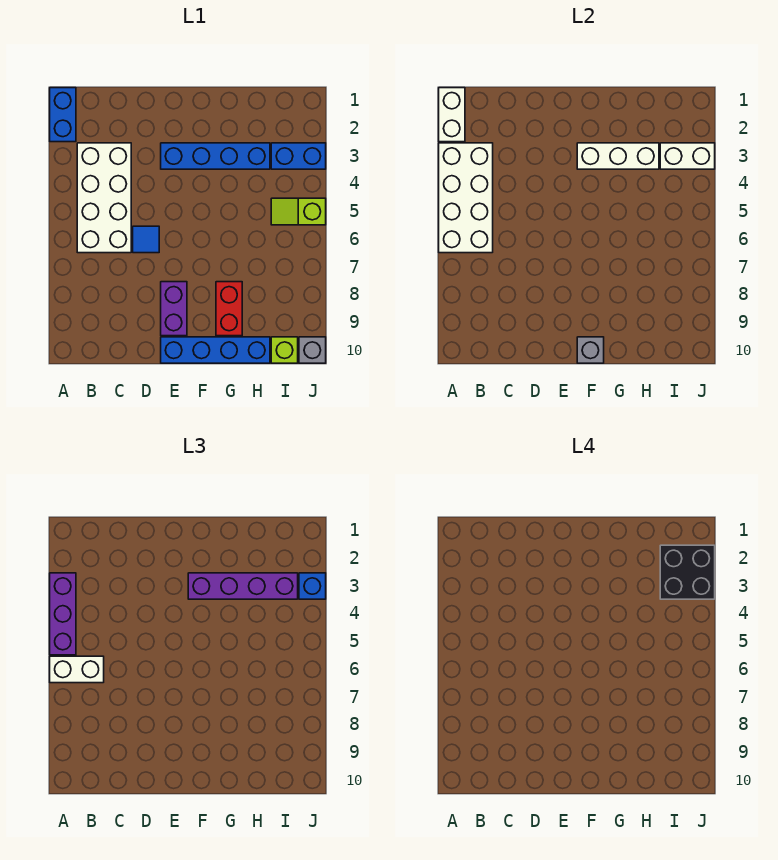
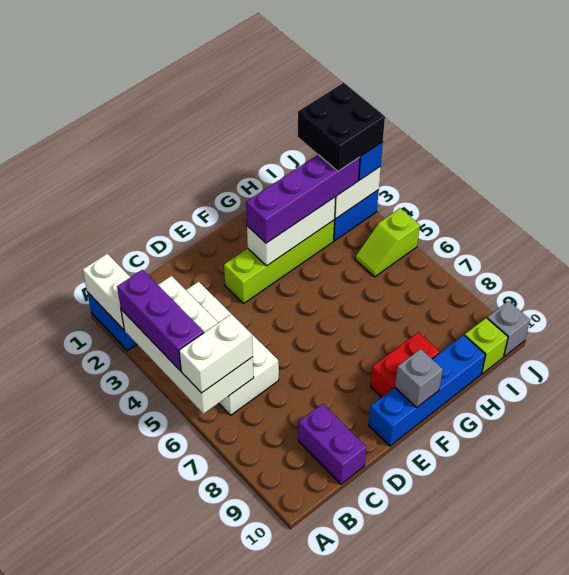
blue tile D6 level 1 -> none
blue brick E3:H3 level 1 -> lime brick E3:H3 level 1
purple brick E8:E9 level 1 -> purple brick C9:C10 level 1
red brick G8:G9 level 1 -> red brick F9:G9 level 1

